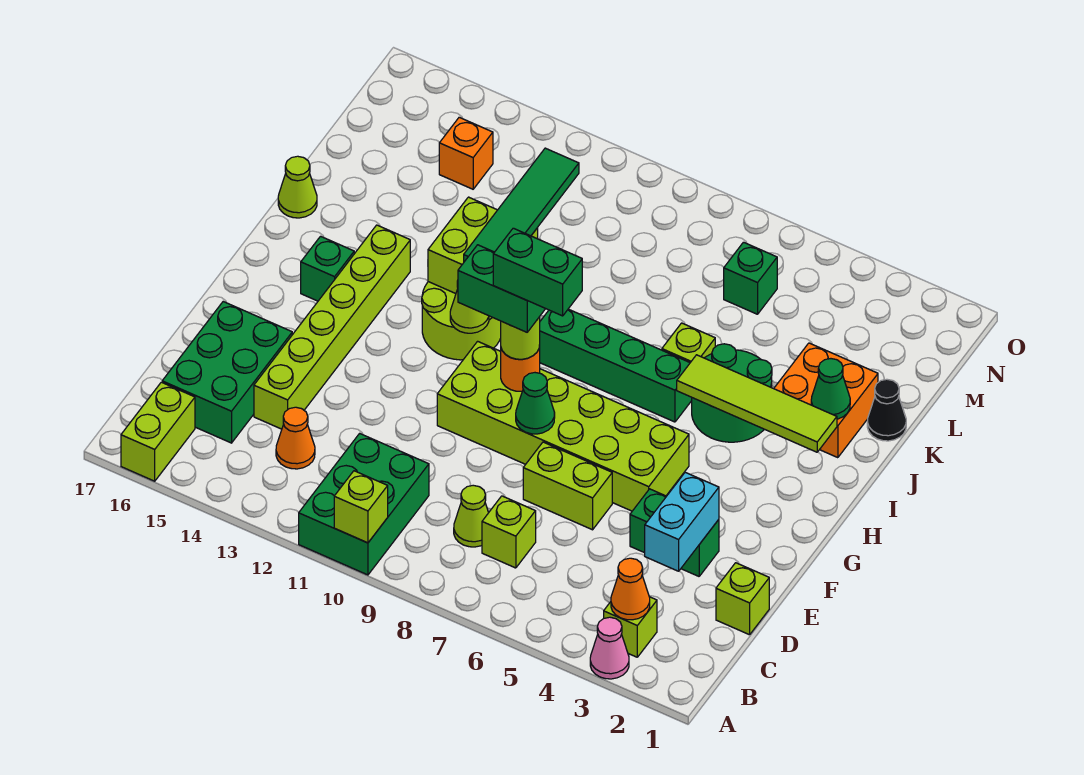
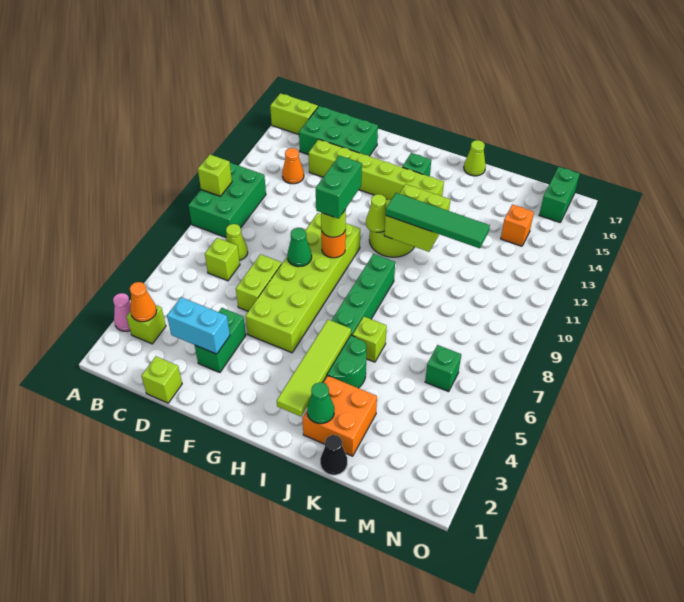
green brick A10:C11 level 1 -> green brick A9:B11 level 1
green brick G8:G9 level 5 -> green brick N16:N17 level 1

